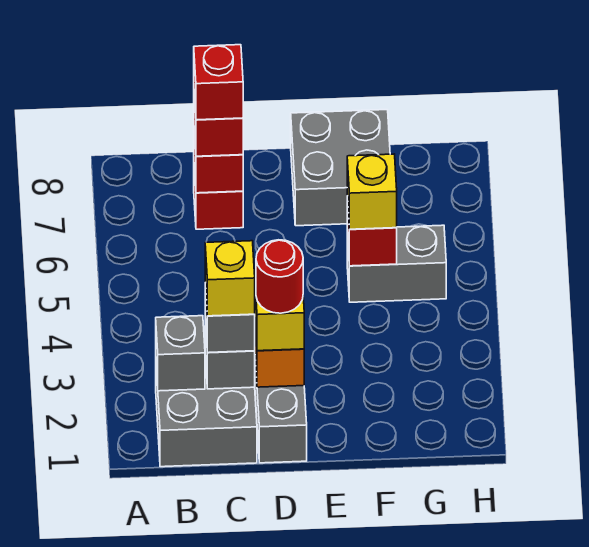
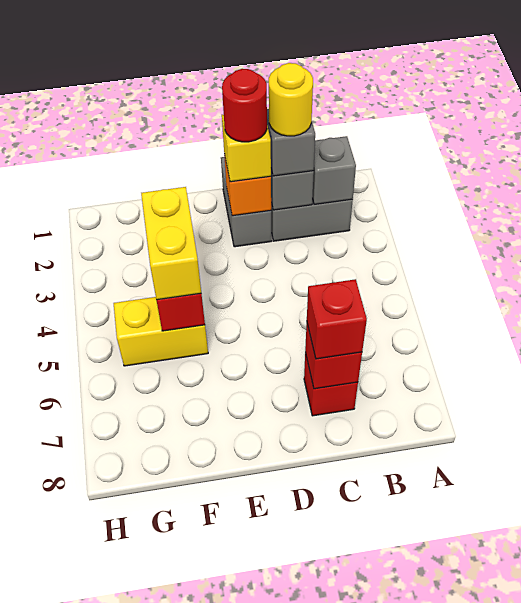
yellow brick C2 level 4 -> yellow round brick C2 level 4
red brick C7 level 4 -> none
grey brick E7:F8 level 1 -> none
grey brick F5:G5 level 1 -> yellow brick F5:G5 level 1
yellow brick F5 level 3 -> yellow brick F4:F5 level 3

